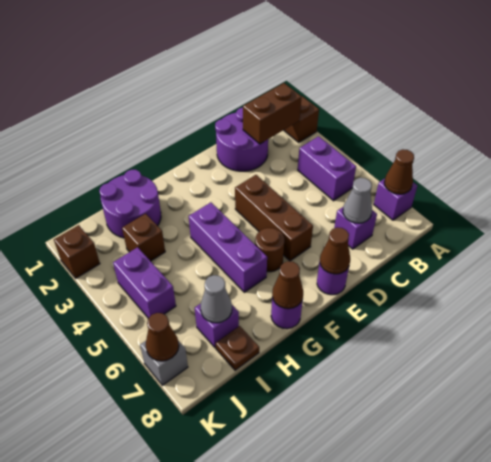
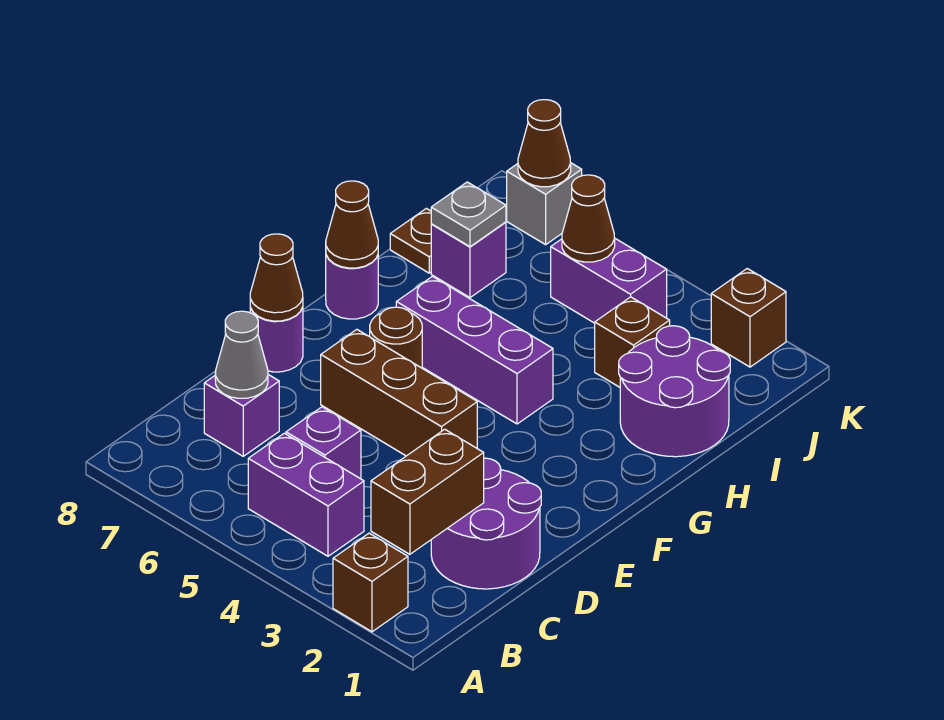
purple brick A7 level 1 -> purple brick C5 level 1
brown cone A7 level 2 -> brown cone J5 level 2
grey cone I7 level 2 -> grey plate I7 level 2

